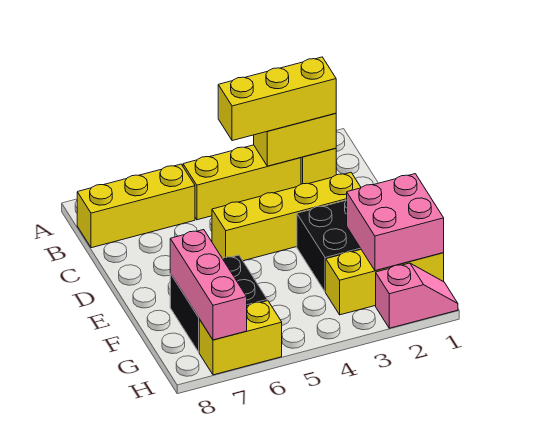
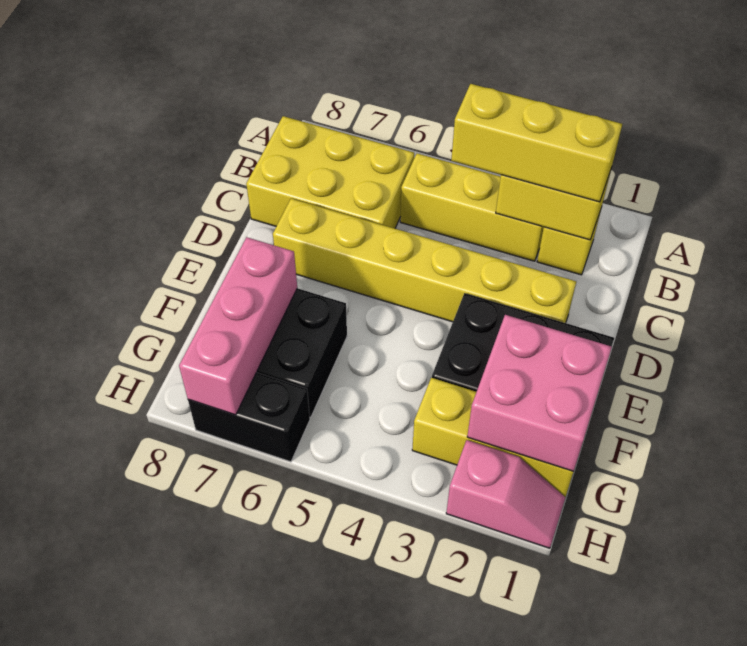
yellow brick B6:B8 level 1 -> yellow brick B6:C8 level 1
yellow brick D2:D5 level 1 -> yellow brick D2:D7 level 1
yellow brick H6:H7 level 1 -> black brick H6:H7 level 1

